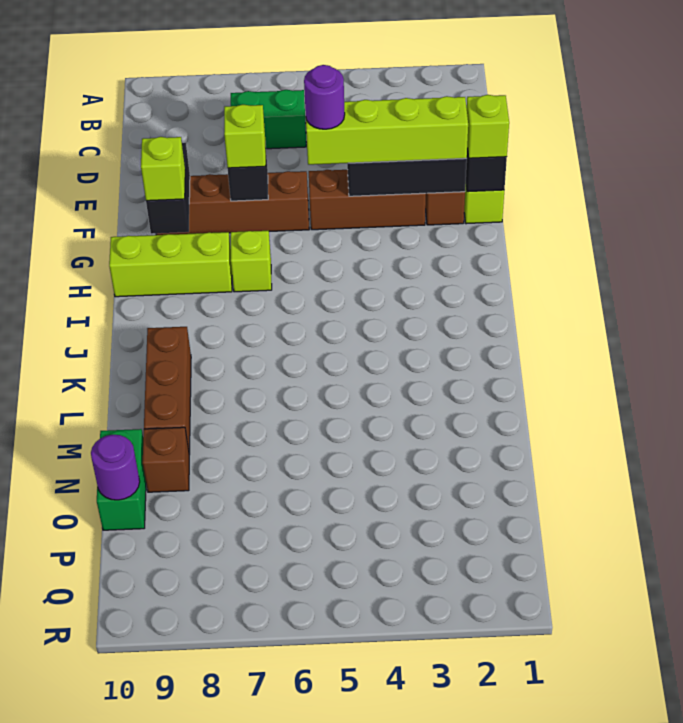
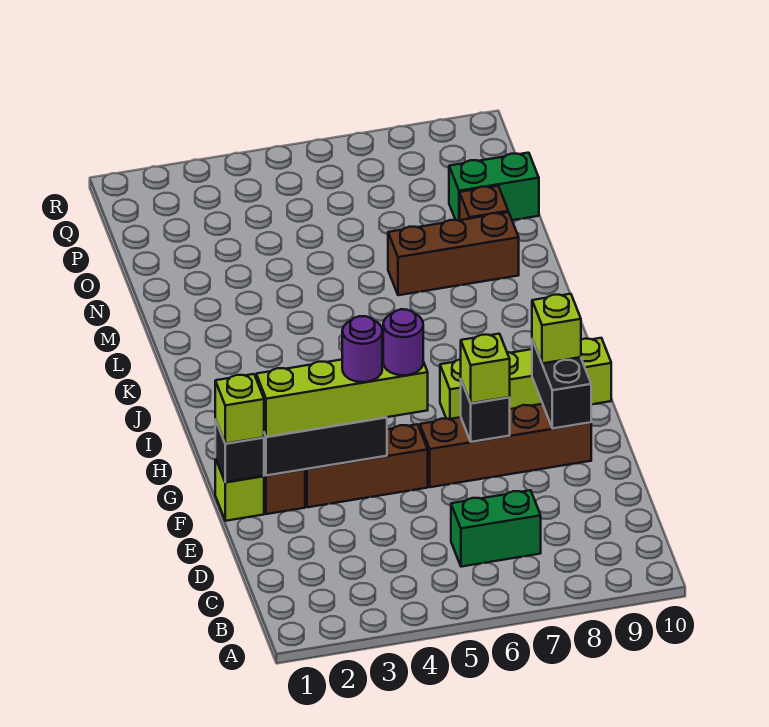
brown brick K9:M9 level 1 -> brown brick M7:M9 level 1
green brick N10:O10 level 1 -> green brick O9:O10 level 1
purple round brick O10 level 2 -> purple round brick F4 level 4

